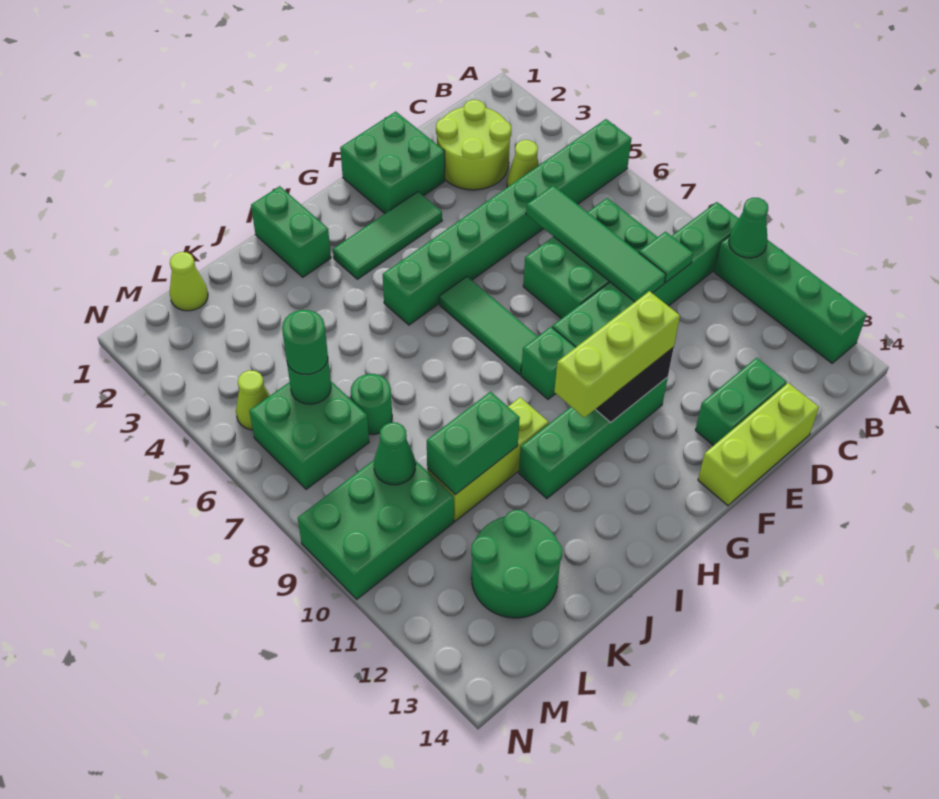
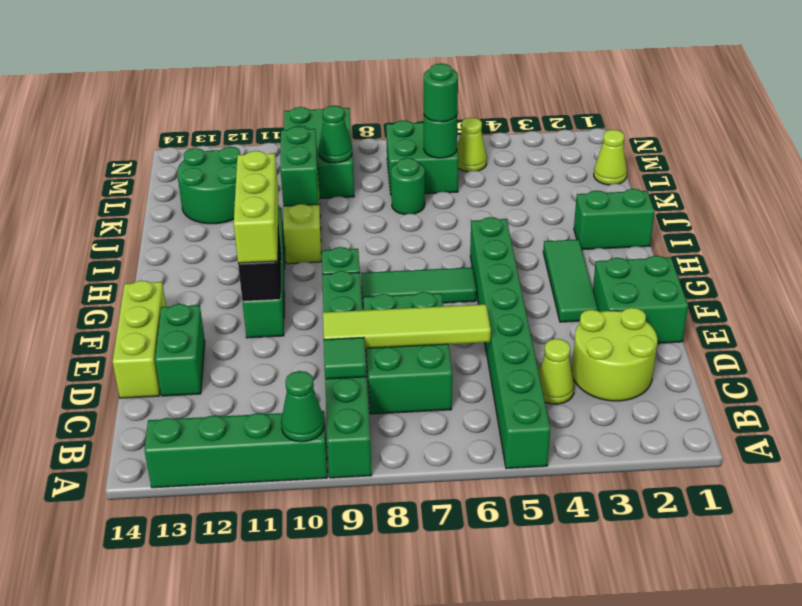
green tile D6:D9 level 2 -> lime tile D6:D9 level 2

